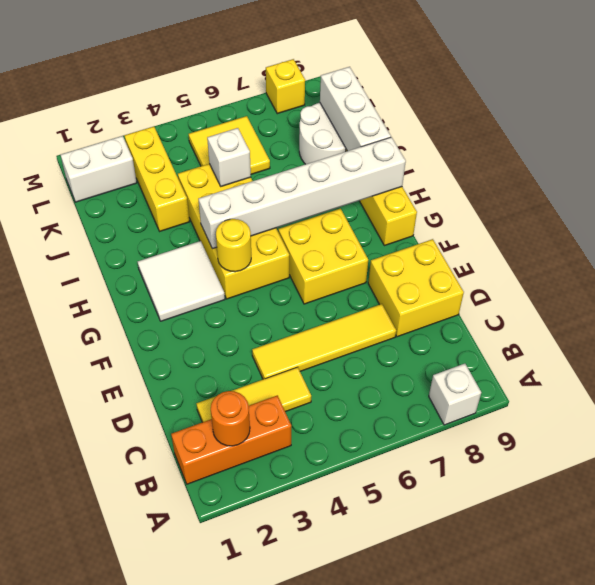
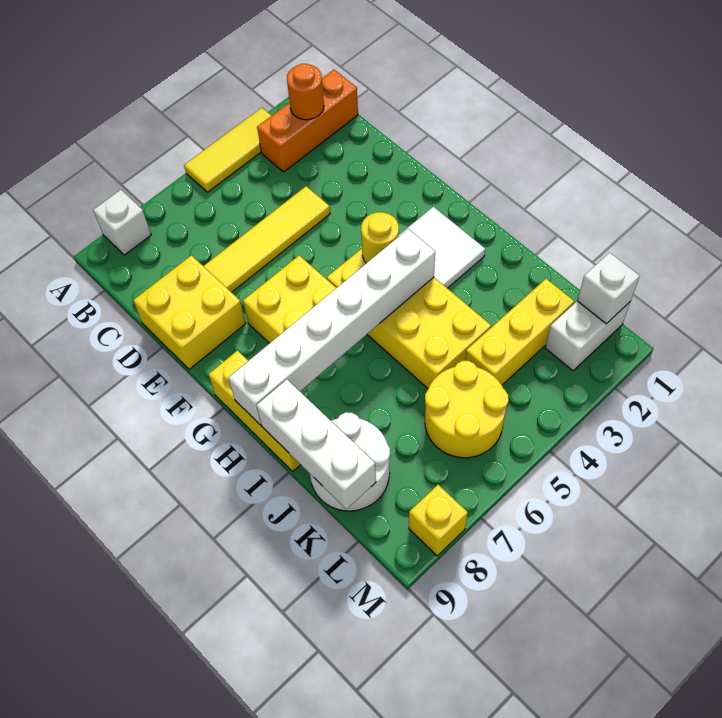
yellow tile C2:C4 level 1 -> yellow tile A3:A5 level 1
yellow brick J3:L3 level 1 -> yellow brick K2:K4 level 1
white brick J5 level 2 -> white brick L1 level 2
yellow tile K5:L6 level 1 -> yellow round brick K5:L6 level 1

